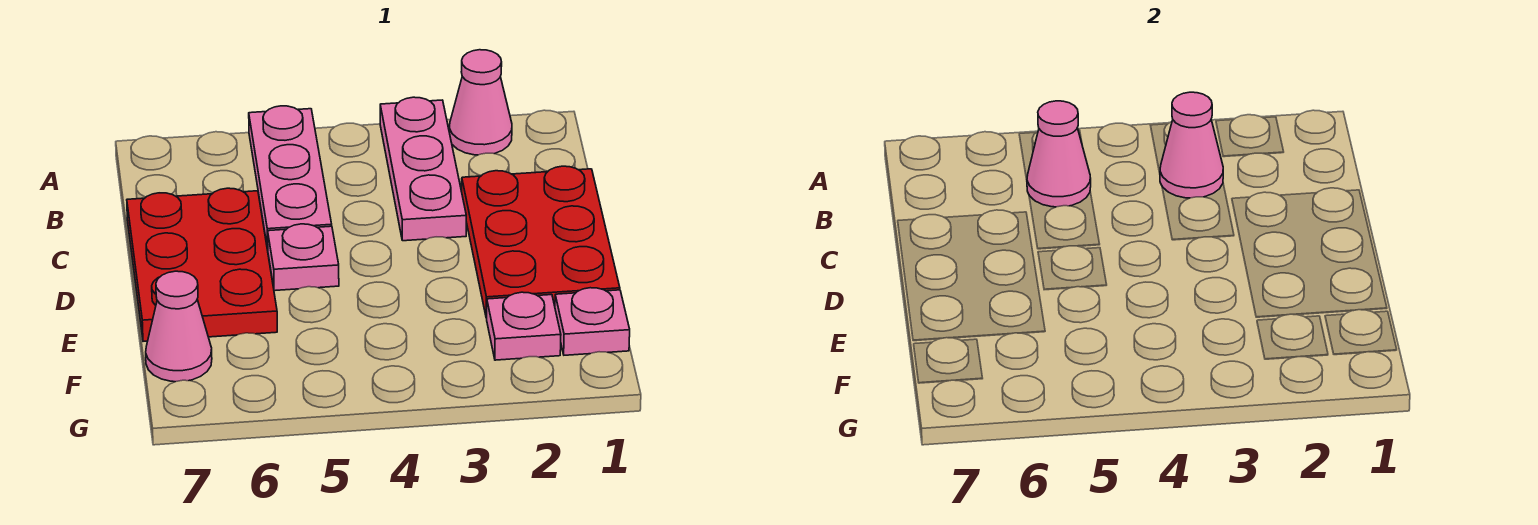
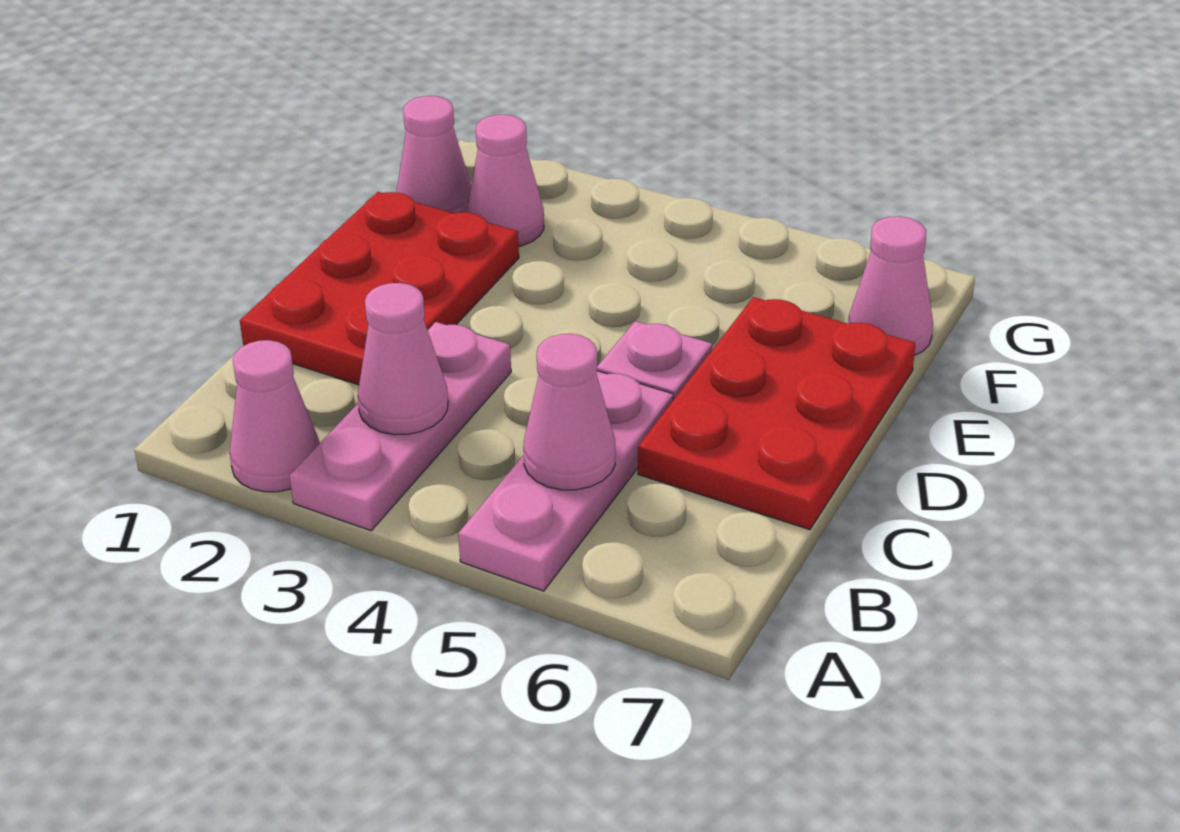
pink plate F1 level 1 -> pink cone F1 level 1
pink plate F2 level 1 -> pink cone F2 level 1

